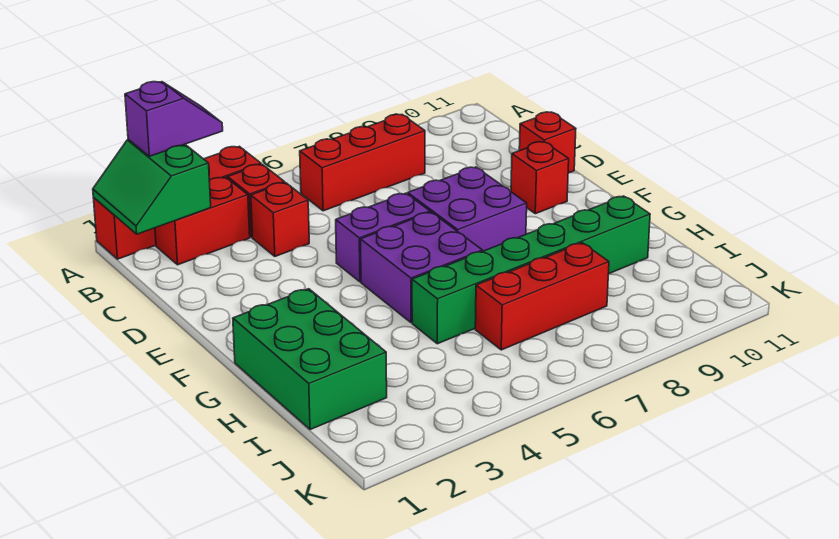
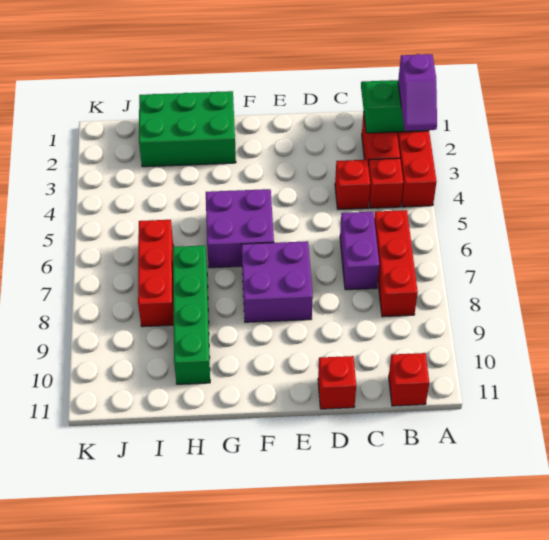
purple brick E5:E6 level 1 -> purple brick C6:C7 level 1
red brick E10 level 1 -> red brick B11 level 1
green brick H5:H10 level 1 -> green brick H7:H10 level 1

